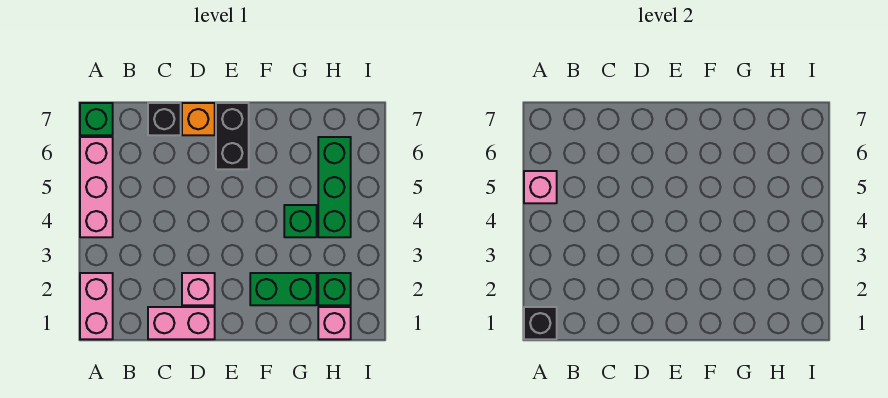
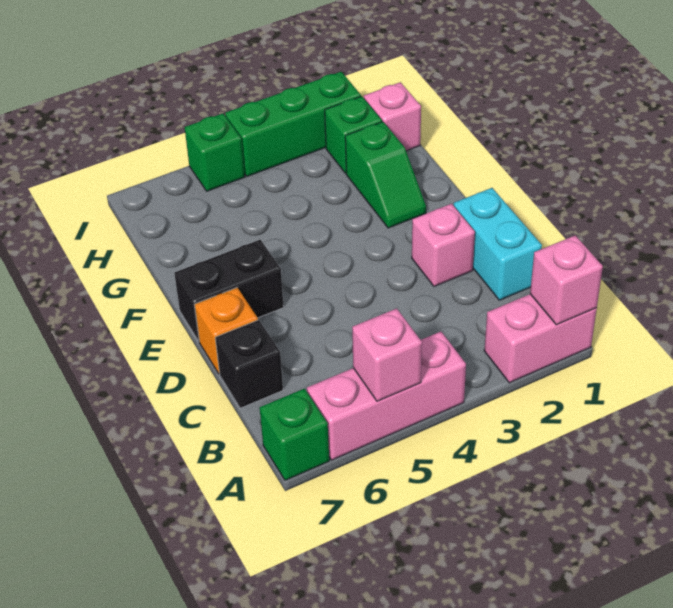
black brick A1 level 2 -> pink brick A1 level 2
pink brick C1:D1 level 1 -> cyan brick C1:D1 level 1
green brick F2:G2 level 1 -> green slope F2:G2 level 1 top G
green brick G4 level 1 -> green brick I5 level 1
green brick H4:H6 level 1 -> green brick I2:I4 level 1

